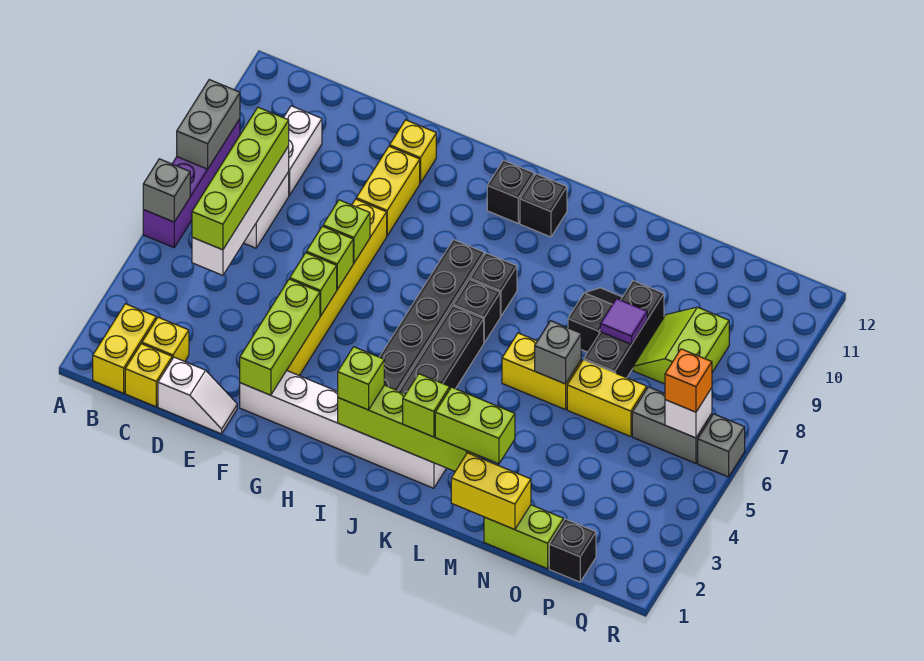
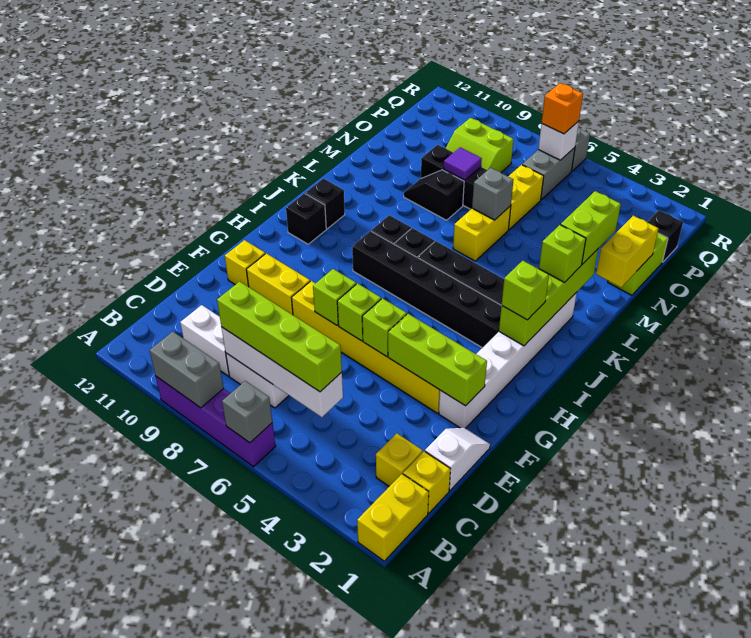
yellow brick B1:B2 level 1 -> yellow brick A1:B1 level 1

